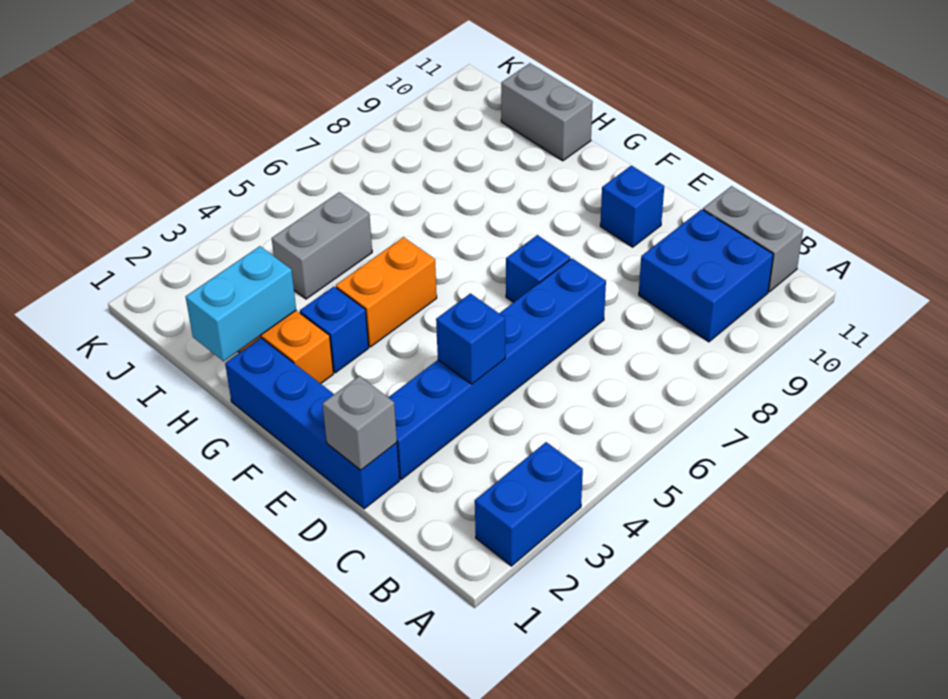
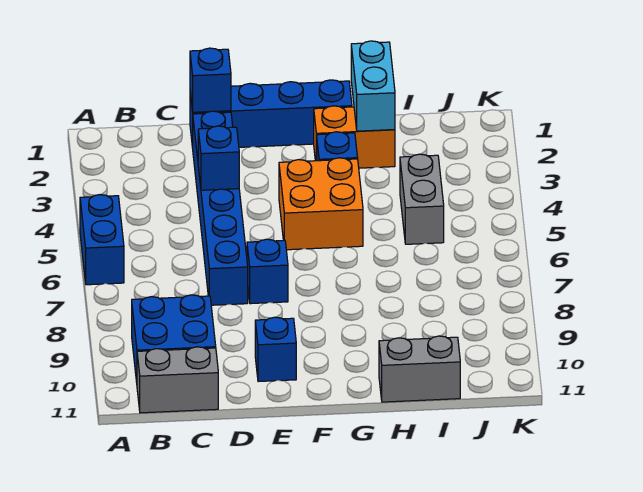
blue brick A2:A3 level 1 -> blue brick A5:A6 level 1
grey brick D1 level 2 -> blue brick D1 level 2
orange brick G4:G5 level 1 -> orange brick F4:G5 level 1

